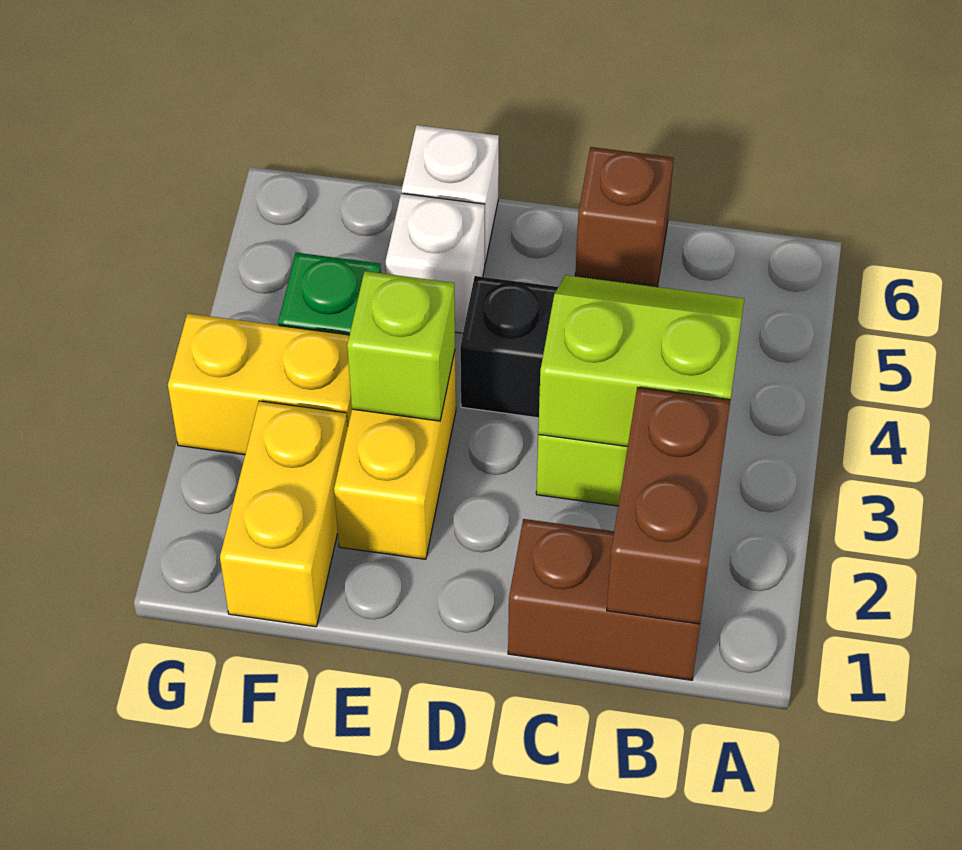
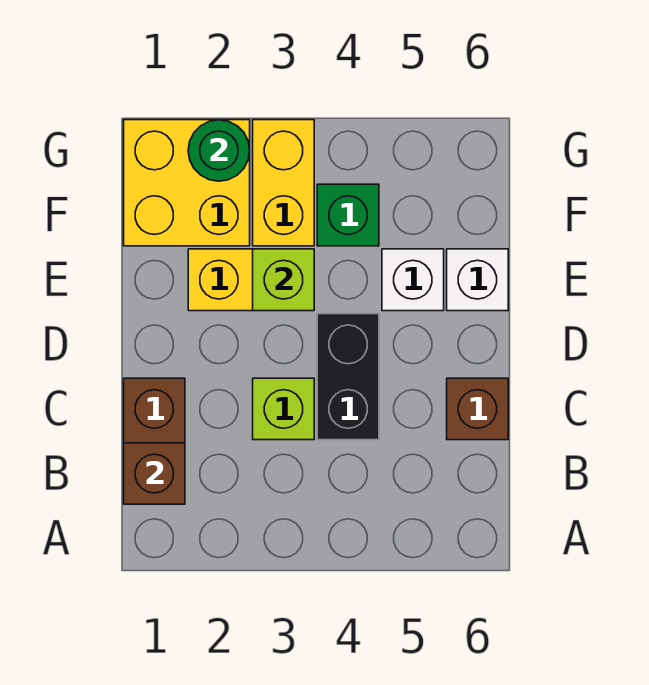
brown brick B1:B2 level 2 -> brown brick B1 level 2
lime slope B3:C4 level 2 top 3 -> none
yellow brick F1:F2 level 1 -> yellow brick F1:G2 level 1
none -> green round brick G2 level 2

